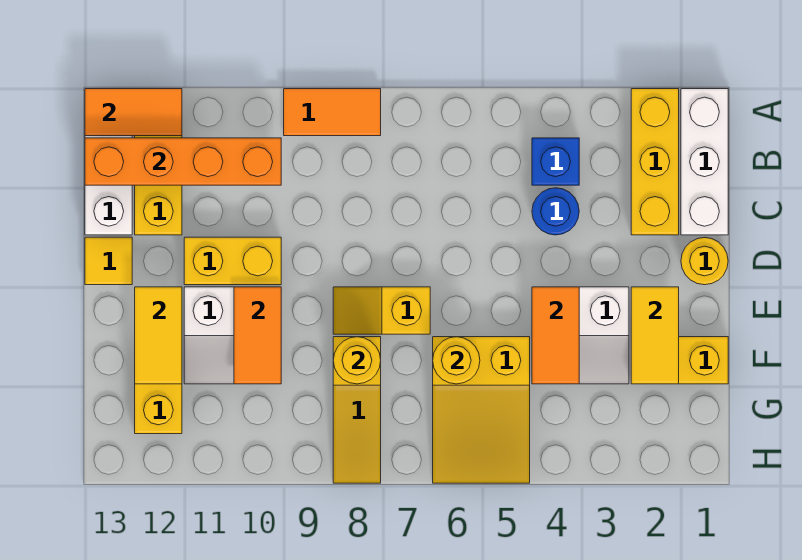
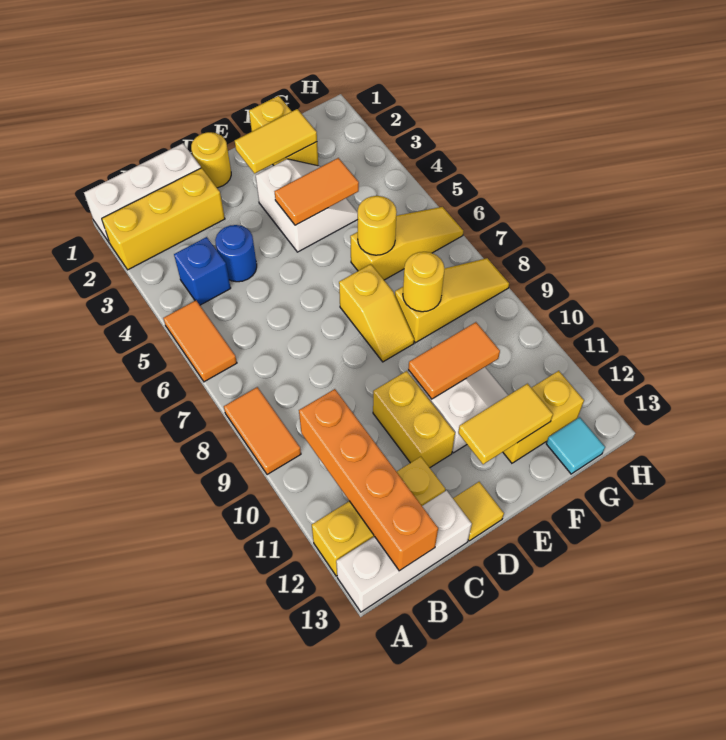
orange tile A12:A13 level 2 -> orange tile A5:A6 level 1
yellow slope F5:H6 level 1 top F -> yellow slope F6:H6 level 1 top F
none -> cyan tile G13 level 1

